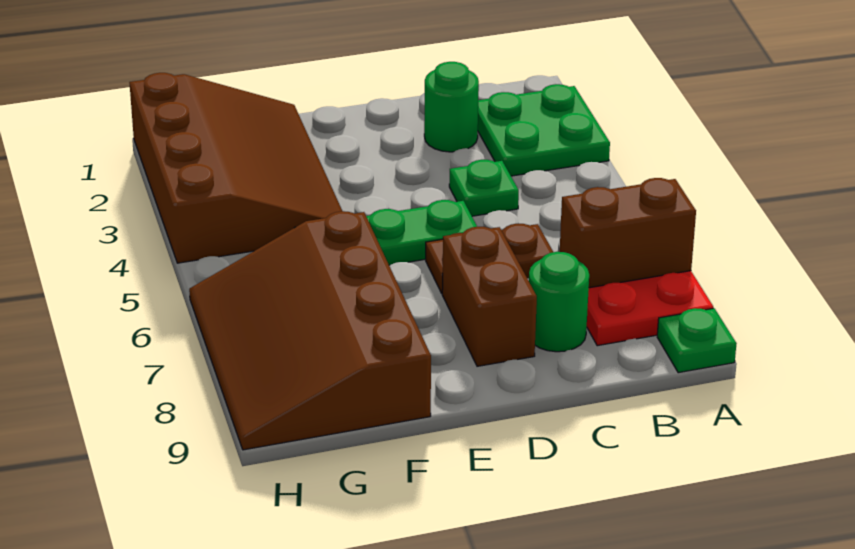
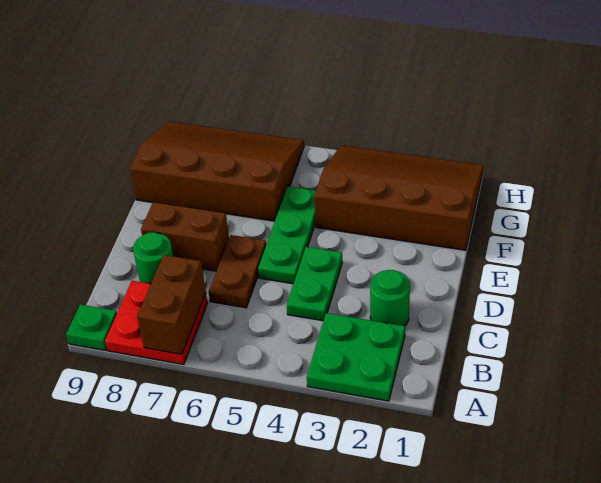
green plate C4 level 1 -> green plate C4:D4 level 1
brown slope F1:H4 level 1 top H -> brown slope F1:H4 level 1 top F

